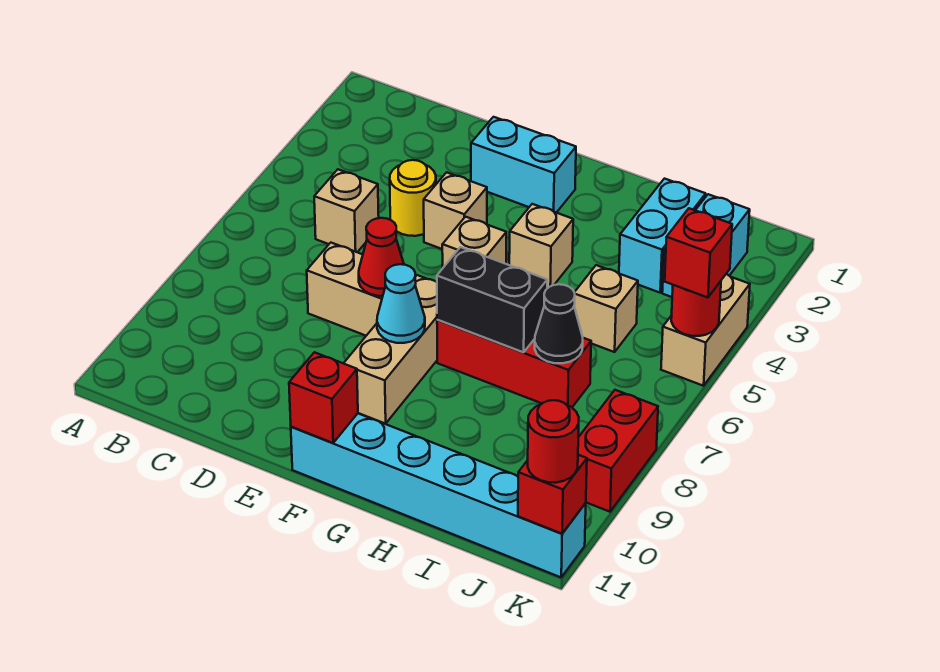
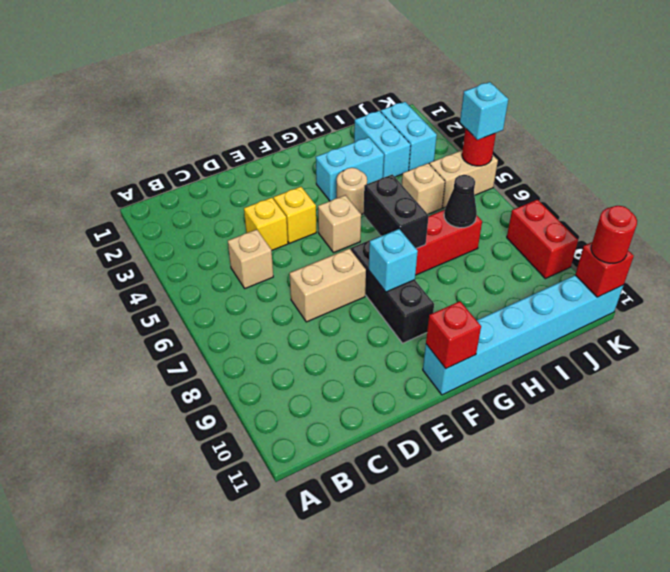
yellow round brick D4 level 1 -> yellow brick D4 level 1
cyan brick E2:F2 level 1 -> cyan brick G3:H3 level 1
tan brick E4 level 1 -> yellow brick E4 level 1
red cone E7 level 2 -> none
tan brick F7:F9 level 1 -> black brick F7:F9 level 1
cyan cone F8 level 2 -> cyan brick F8 level 2
tan brick G4 level 1 -> tan round brick G4 level 1
black brick G7:H7 level 2 -> black brick G6:G7 level 2
tan brick K4:K5 level 1 -> tan brick J5:K5 level 1
red brick K5 level 3 -> cyan brick K5 level 3

